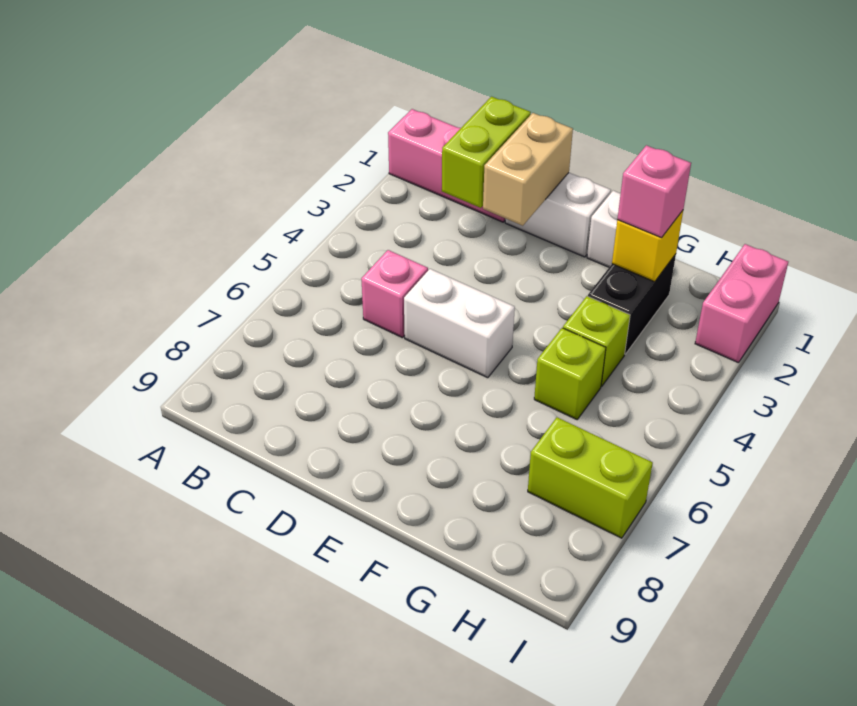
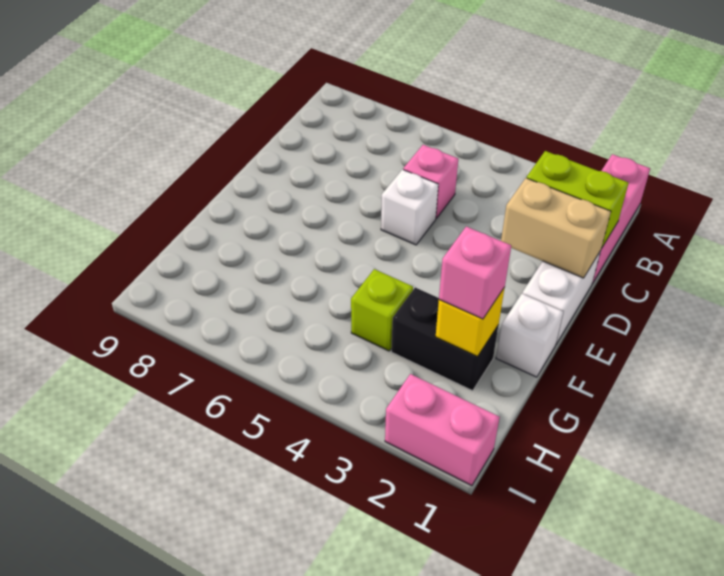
white brick D5:E5 level 1 -> white brick D5 level 1
lime brick G5 level 1 -> none
lime brick H7:I7 level 1 -> none

